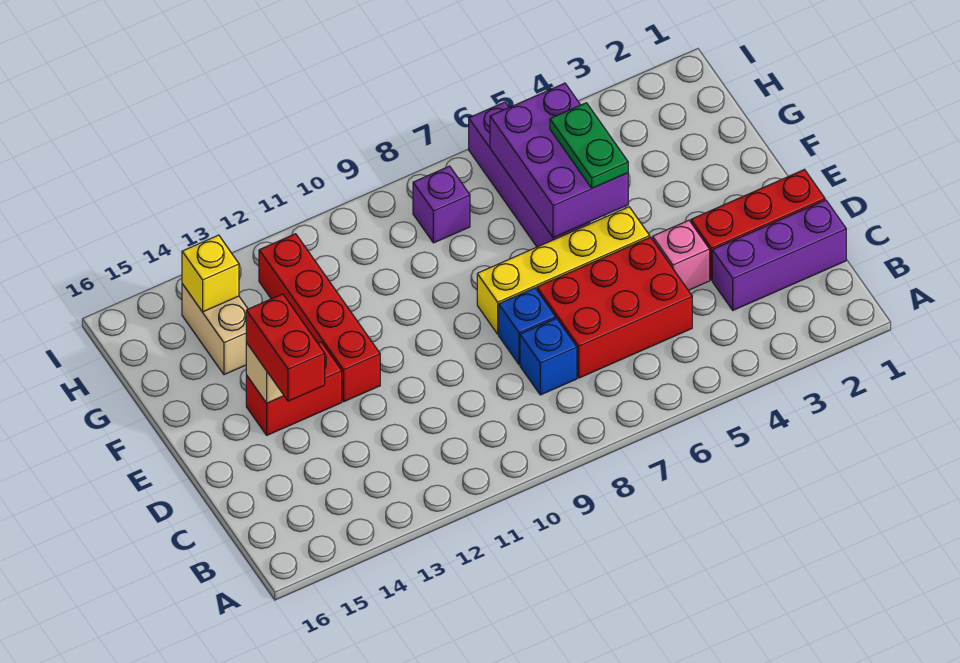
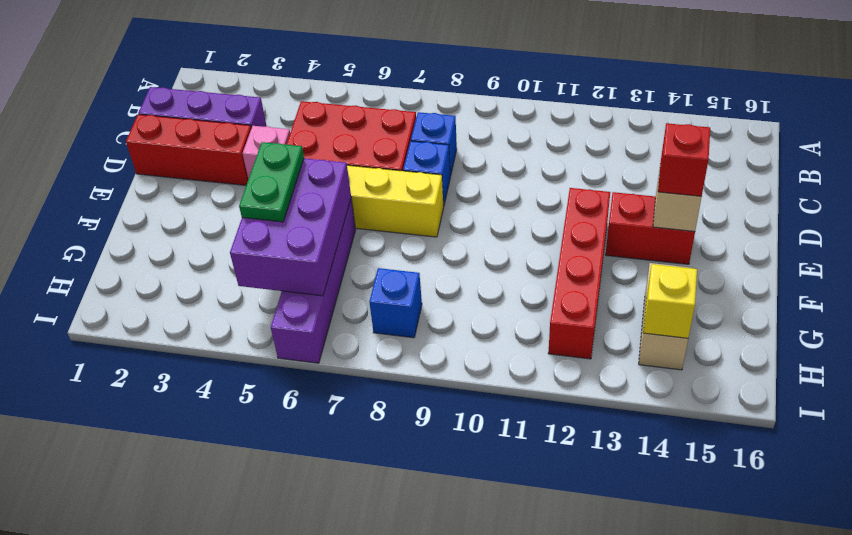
red brick D14:E14 level 3 -> red brick E14 level 3
purple brick H8 level 1 -> blue brick H8 level 1

